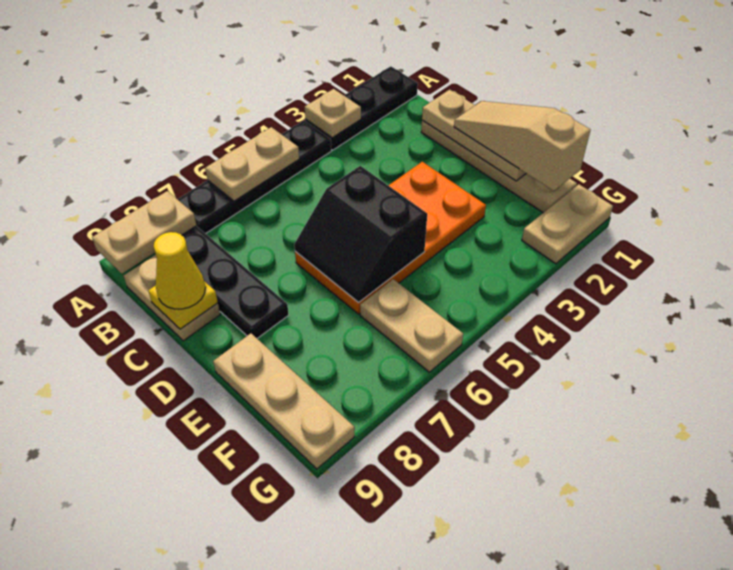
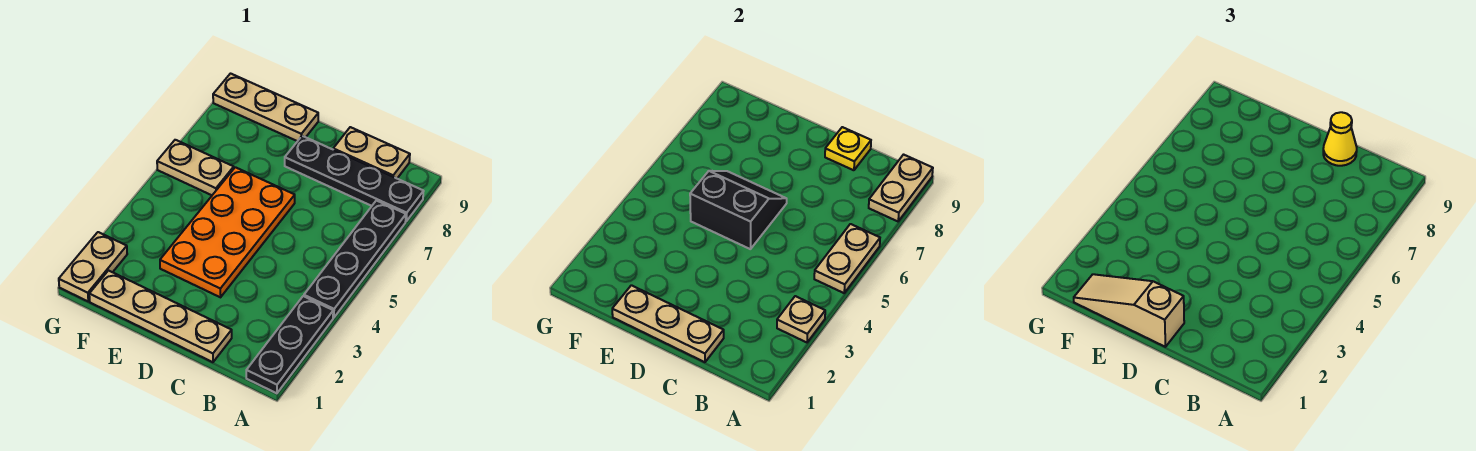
tan slope D1:F1 level 3 top F -> tan slope D1:F1 level 3 top D

